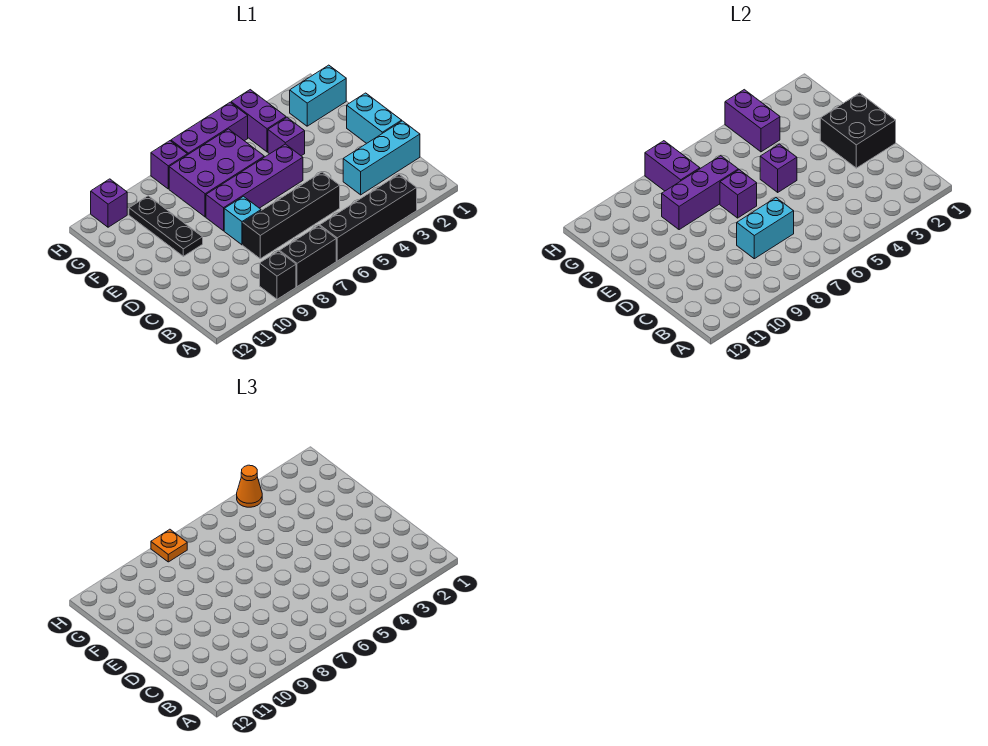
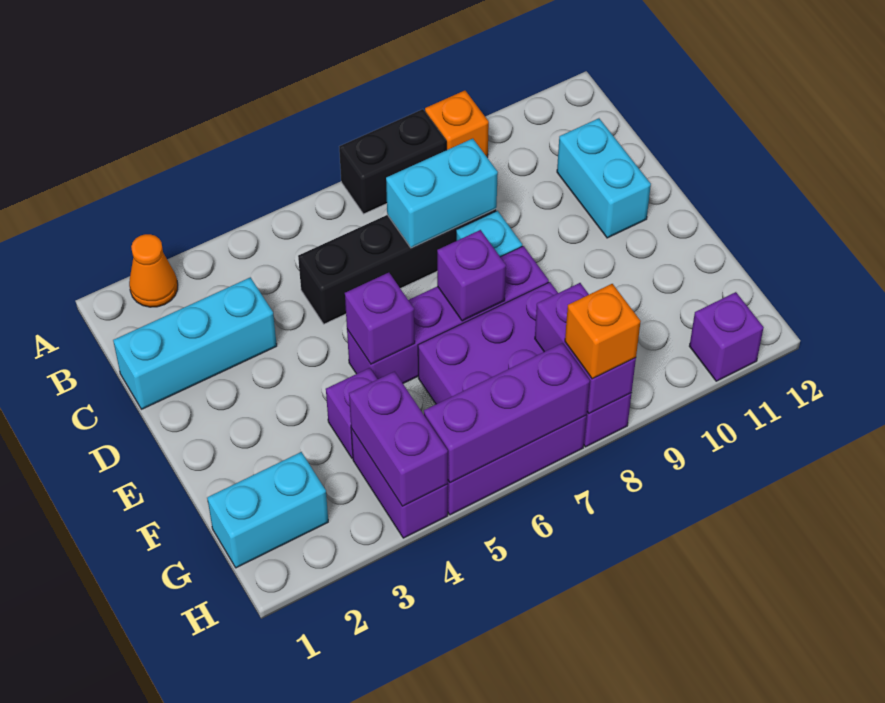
black brick A3:A6 level 1 -> none
black brick A9 level 1 -> orange brick A9 level 1
cyan brick D1:E1 level 1 -> cyan brick C11:D11 level 1
black brick D1:E2 level 2 -> none
black plate E10:G10 level 1 -> none
purple brick F7:F9 level 2 -> purple brick H5:H7 level 2
orange cone H4 level 3 -> orange cone A2 level 1
orange plate H8 level 3 -> orange brick H8 level 3

